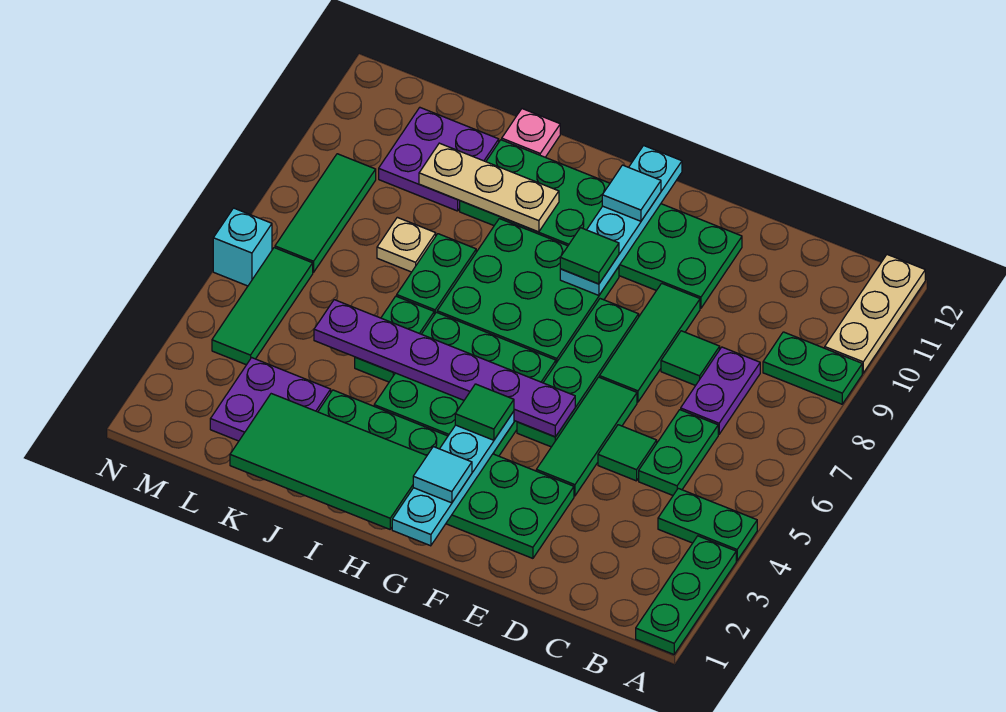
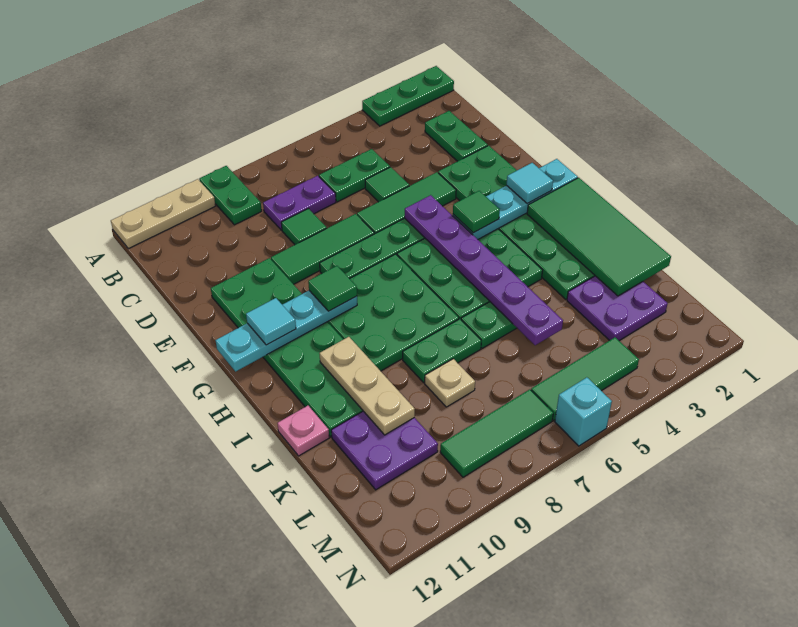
green plate A4:B4 level 1 -> green plate C2:D2 level 1

